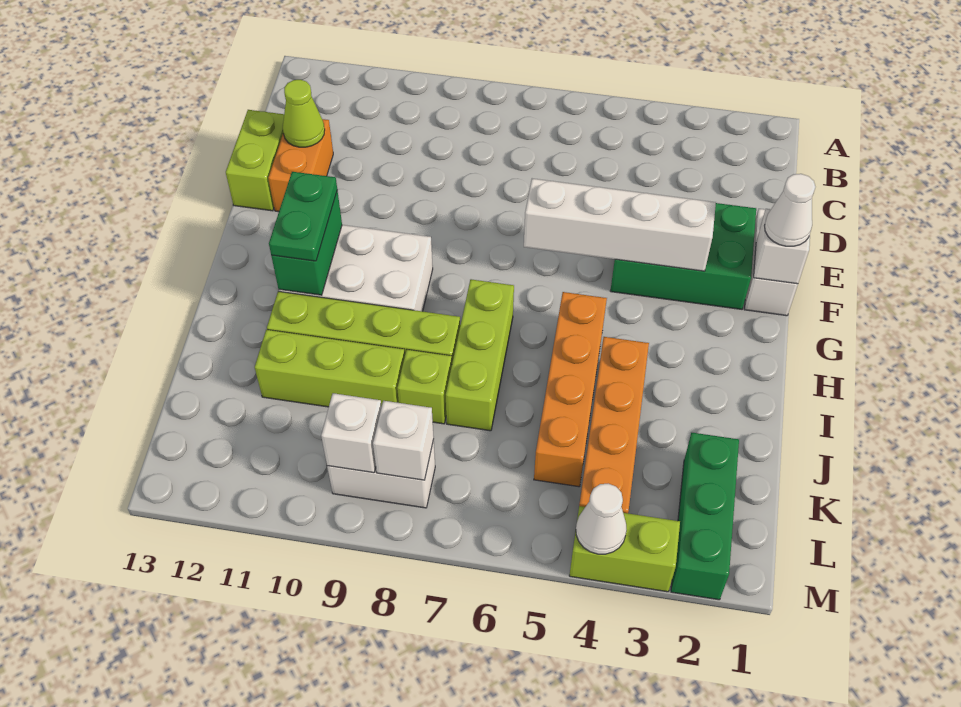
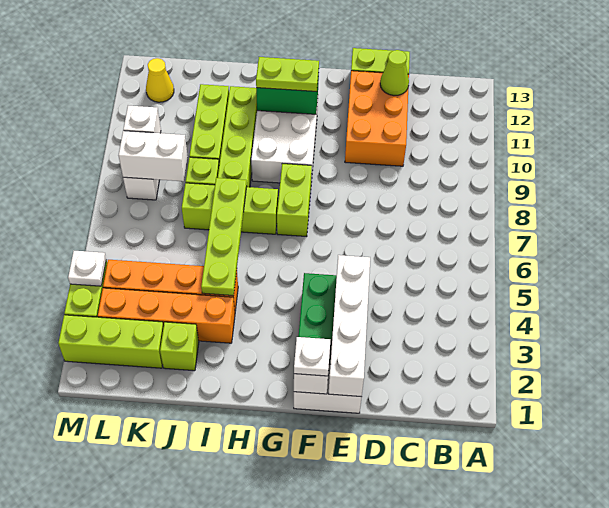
orange brick D12:E12 level 1 -> orange brick D10:E12 level 1
white cone F1 level 3 -> white plate F1 level 3
white brick F3:F6 level 2 -> white brick E1:E4 level 2
none -> lime brick G7:G8 level 1
green plate G11:H11 level 3 -> lime plate G11:H11 level 3
orange brick H5:K5 level 1 -> orange brick I3:L3 level 1
none -> lime plate I4:I7 level 2
none -> lime brick J2 level 1
green brick K2:M2 level 1 -> lime brick K2:M2 level 1
white brick L8 level 2 -> white brick K8:L8 level 2
none -> yellow cone L12 level 1
white cone M4 level 2 -> white plate M4 level 2

